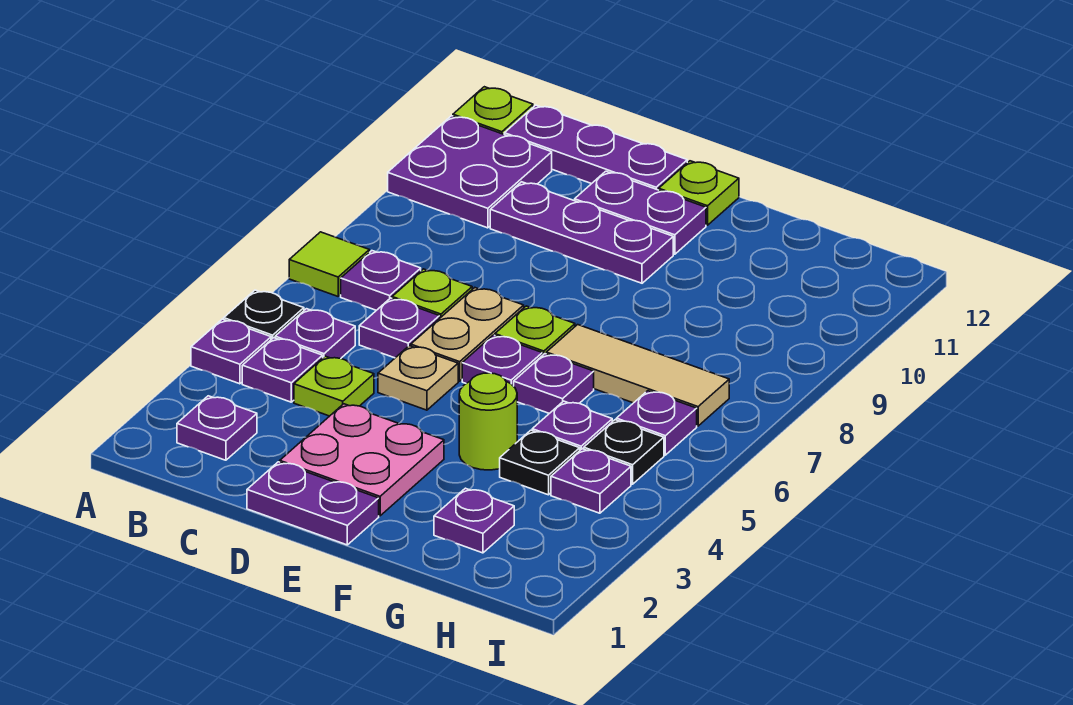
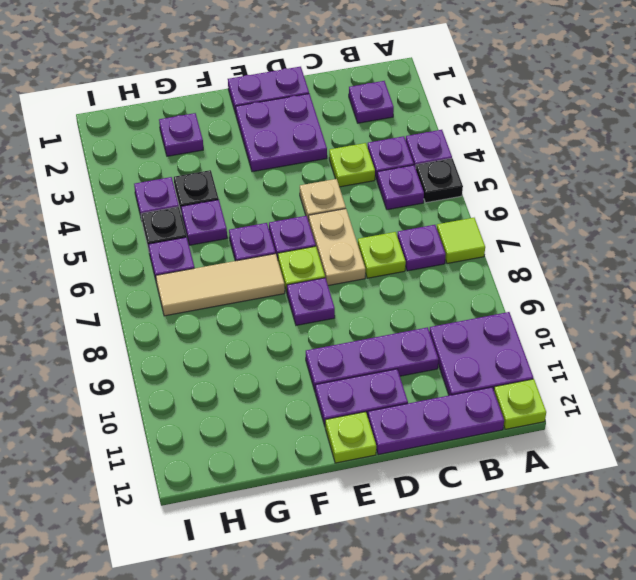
purple plate C6 level 1 -> purple plate E8 level 1
pink plate D2:E3 level 1 -> purple plate D2:E3 level 1
lime round brick F4 level 1 -> none

